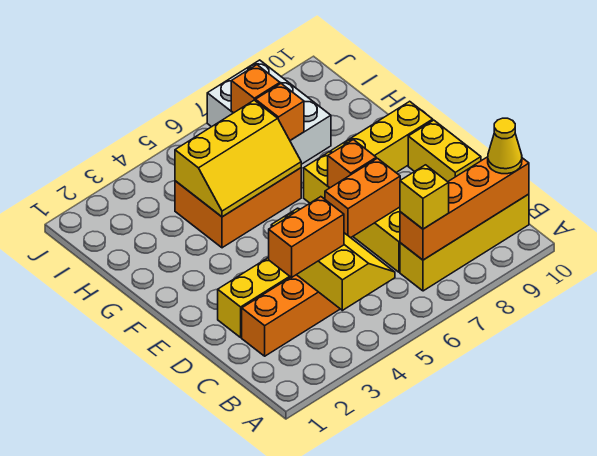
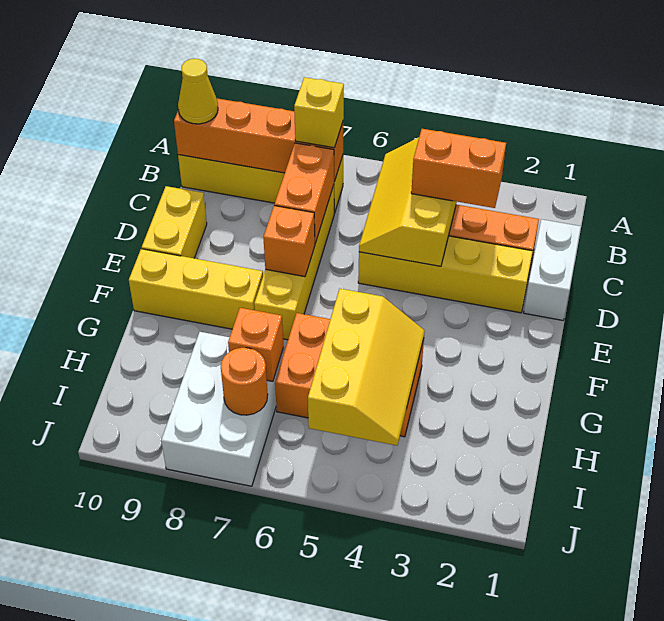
none -> white brick C1:D1 level 1
orange brick D6:D7 level 2 -> orange brick C7:D7 level 2
yellow slope G4:H6 level 2 top H -> yellow slope G4:I5 level 2 top 5
orange brick I7 level 2 -> orange round brick I7 level 2

